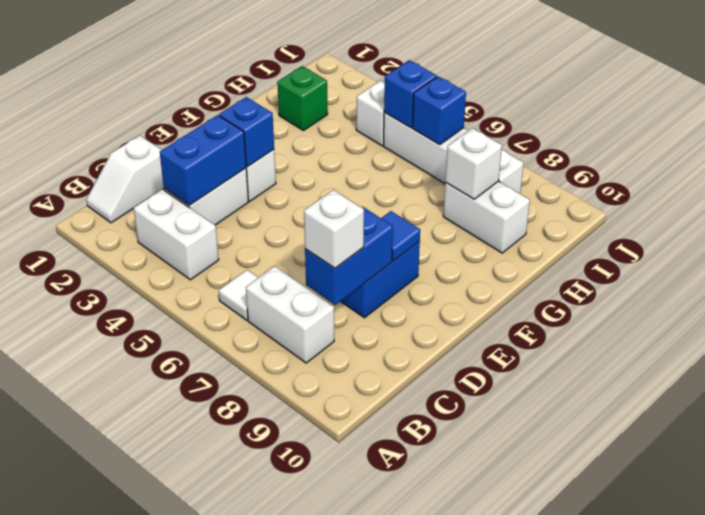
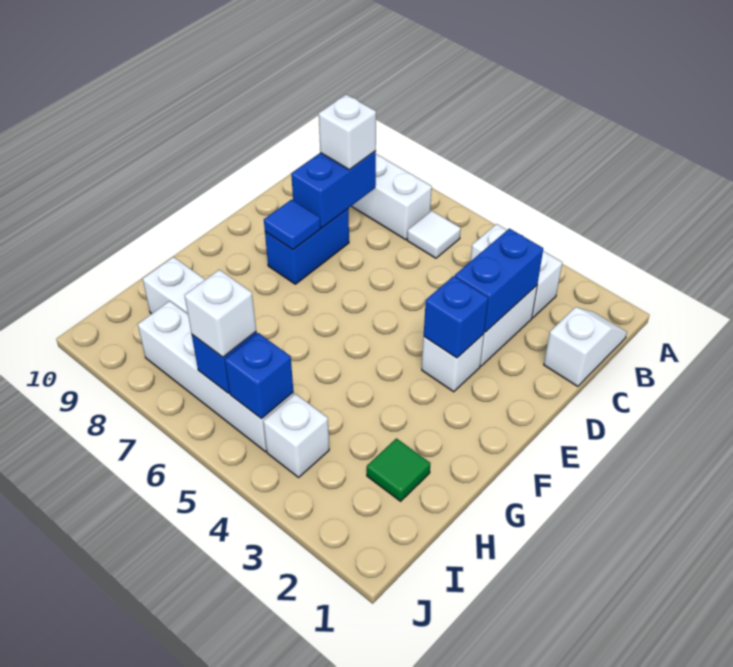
green brick H2 level 1 -> green tile H2 level 1
white brick H8 level 2 -> white brick I6 level 3

